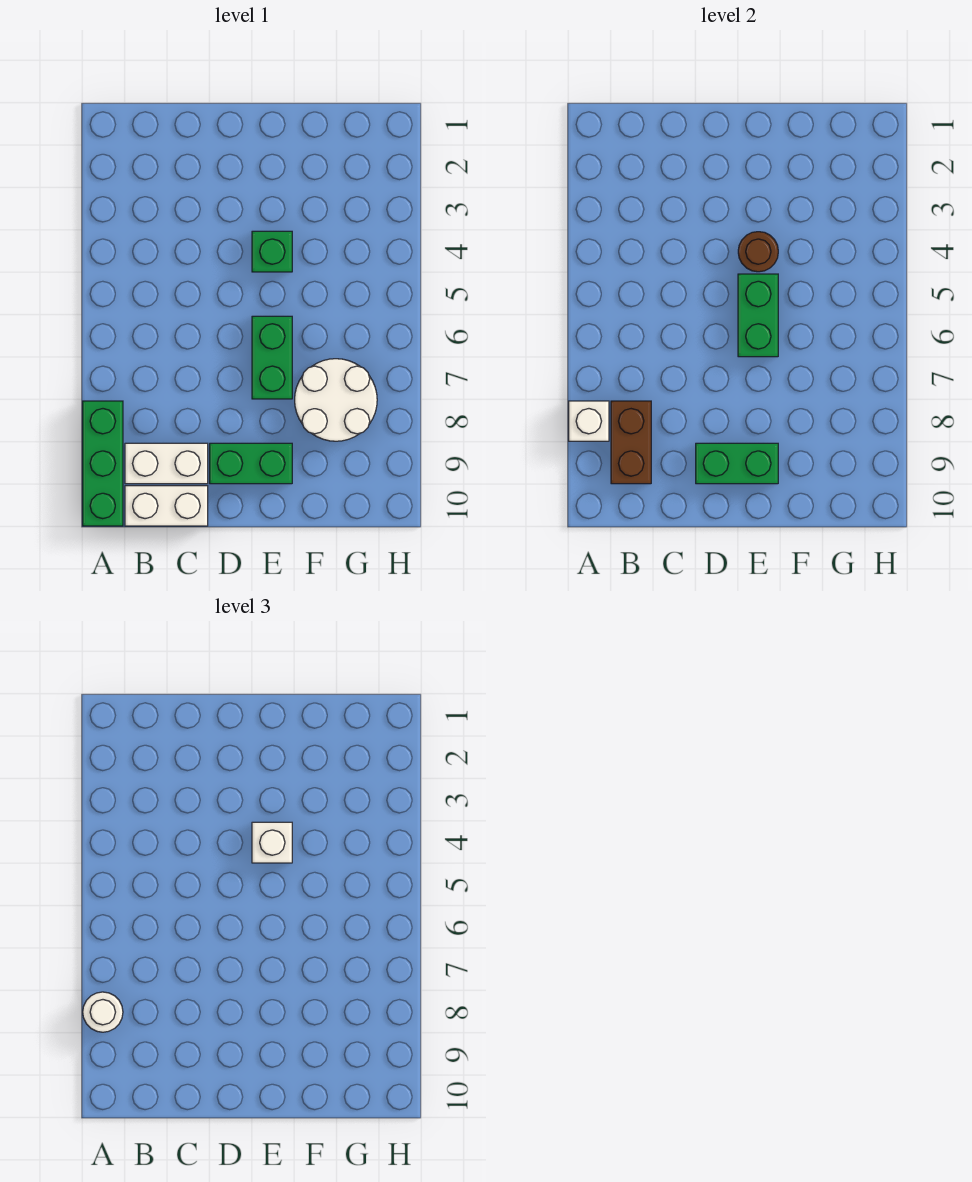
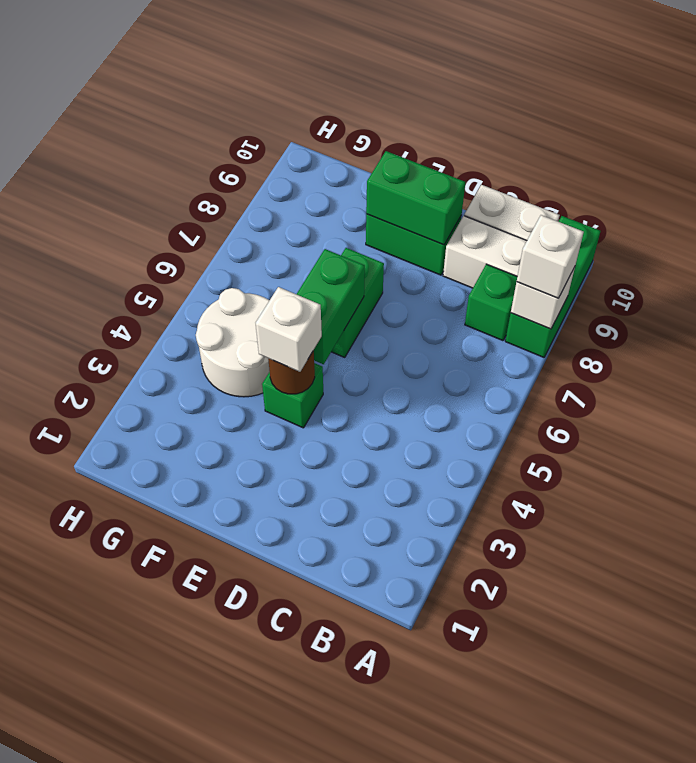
white round brick A8 level 3 -> white brick A8 level 3
none -> green brick B8 level 1
brown brick B8:B9 level 2 -> none
white round brick F7:G8 level 1 -> white round brick F4:G5 level 1

